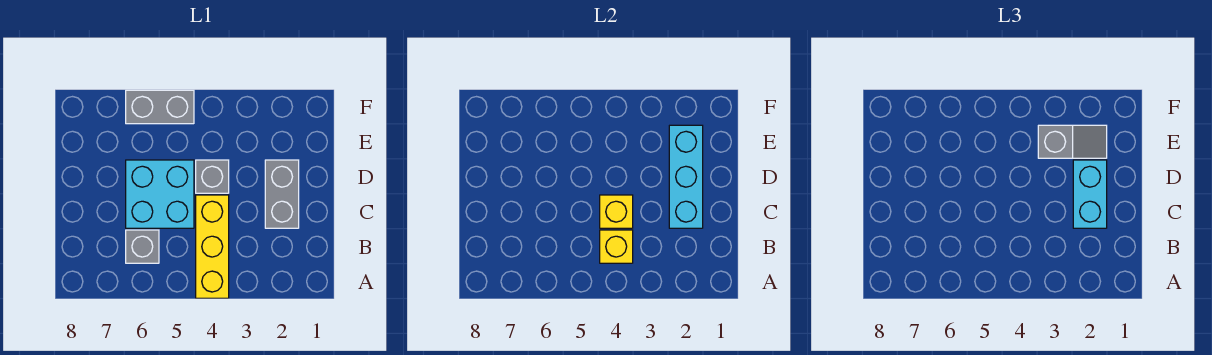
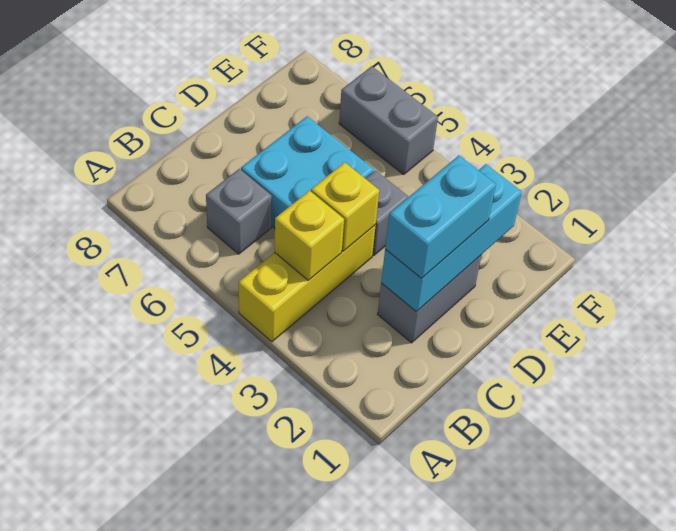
grey slope E2:E3 level 3 top 3 -> none

